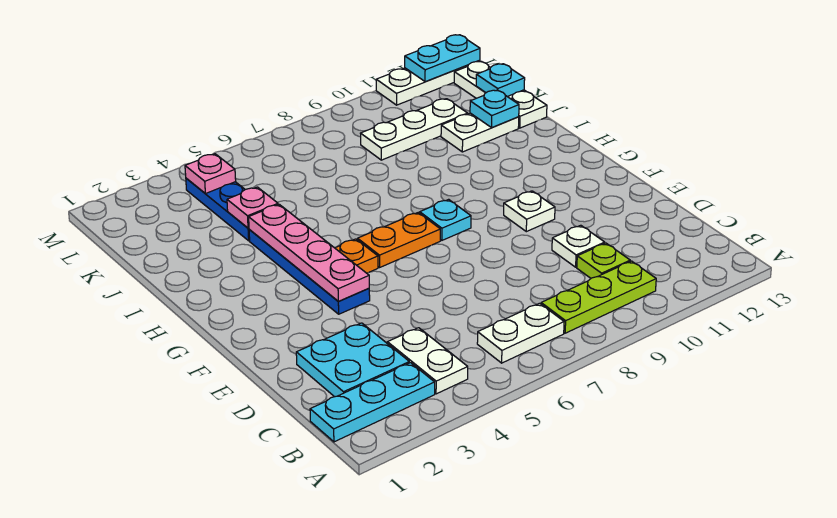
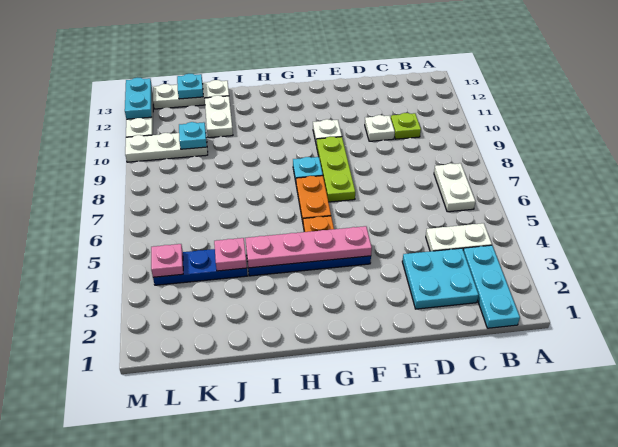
lime plate B8:B10 level 1 -> lime plate F7:F9 level 1
cyan plate J12 level 2 -> cyan plate K10 level 2
white plate K9:K11 level 1 -> white plate K10:M10 level 1

